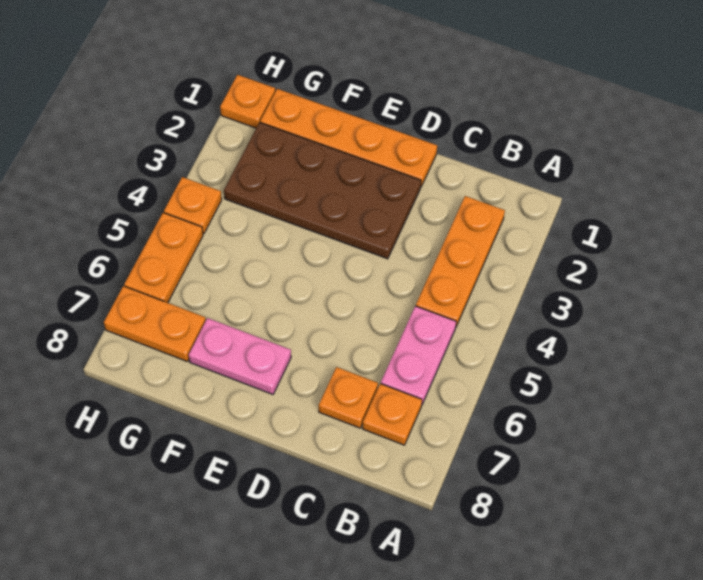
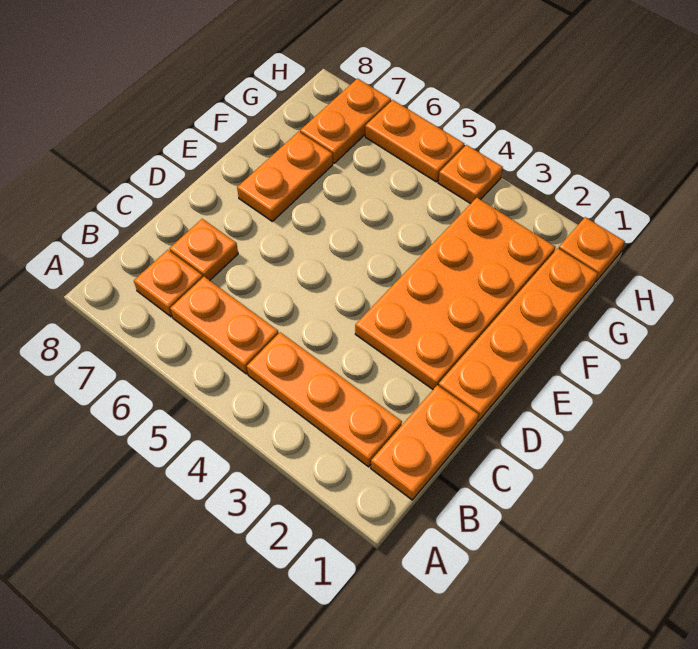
none -> orange plate B1:C1 level 1
pink plate B5:B6 level 1 -> orange plate B5:B6 level 1
brown plate D2:G3 level 1 -> orange plate D2:G3 level 1
pink plate E7:F7 level 1 -> orange plate E7:F7 level 1

